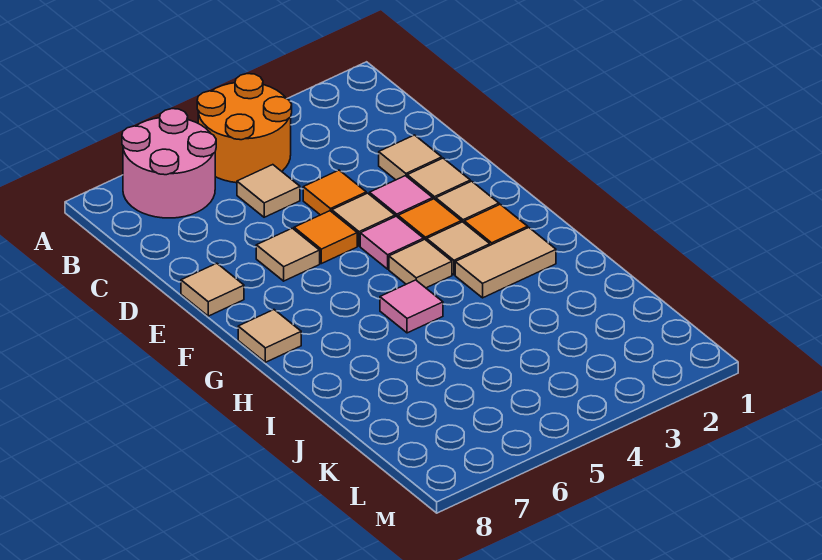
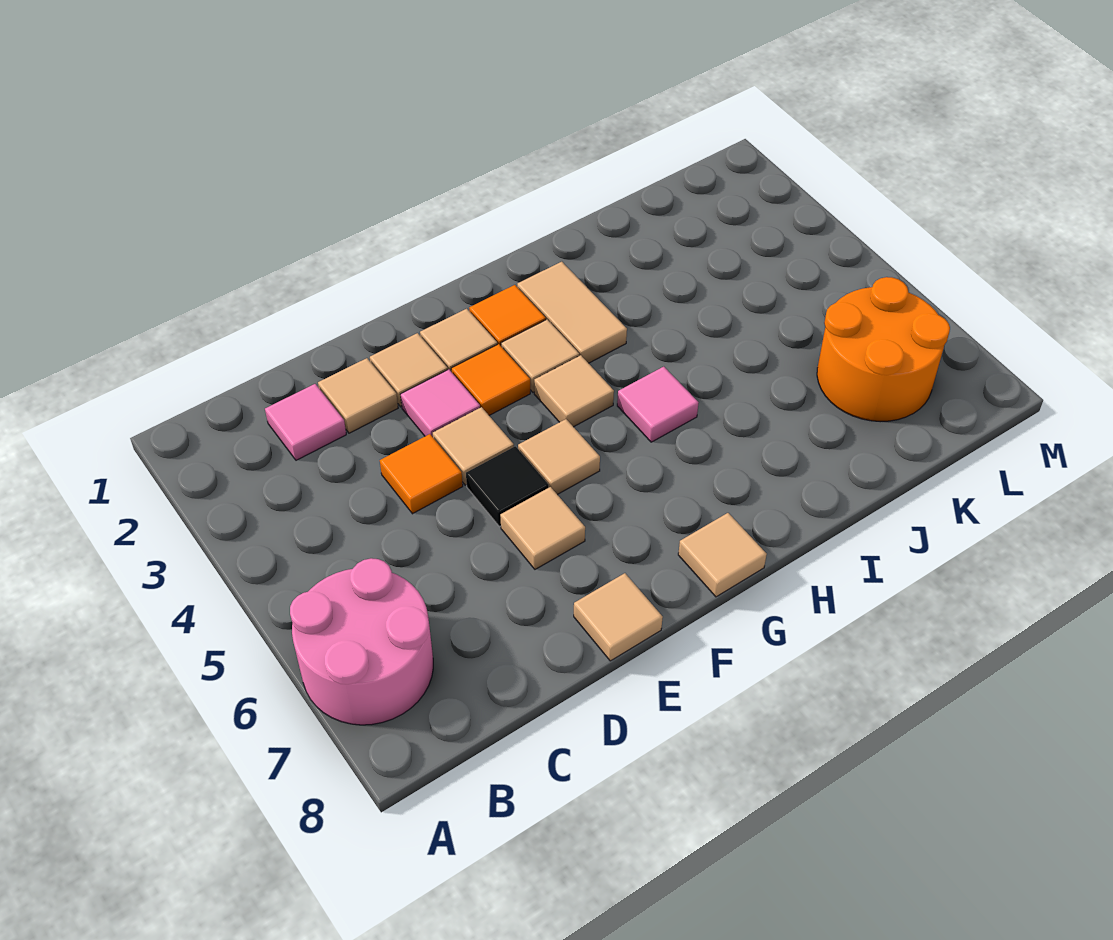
orange round brick A4:B5 level 1 -> orange round brick K6:L7 level 1
tan tile C5 level 1 -> tan tile F5 level 1
orange tile E5 level 1 -> black tile E5 level 1
pink tile F4 level 1 -> pink tile C2 level 1

